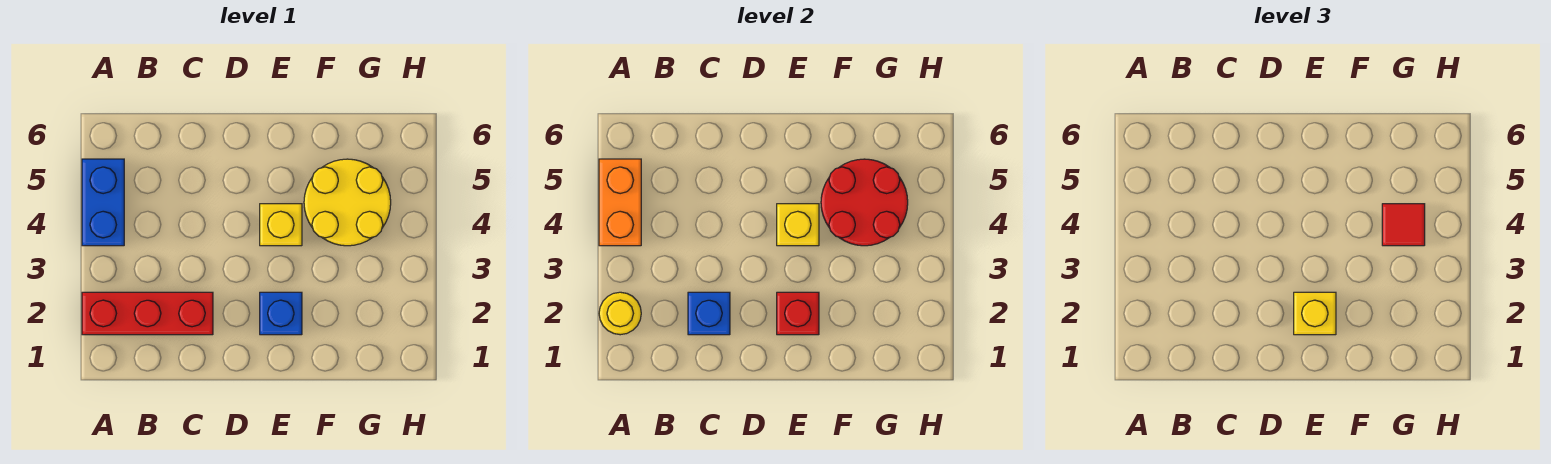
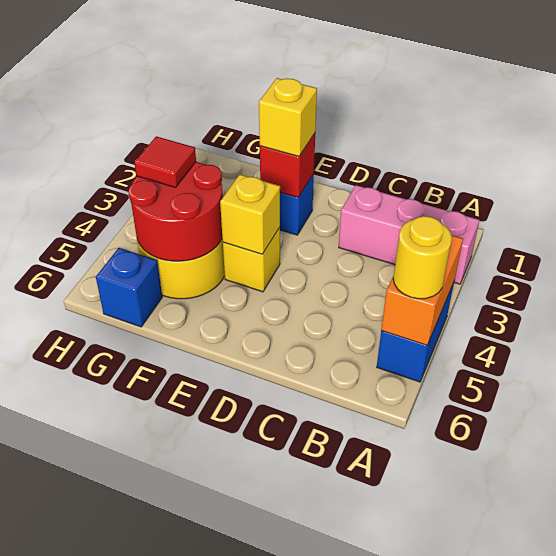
red brick A2:C2 level 1 -> pink brick A2:C2 level 1
yellow round brick A2 level 2 -> yellow round brick A5 level 3
blue brick C2 level 2 -> blue brick G6 level 1

